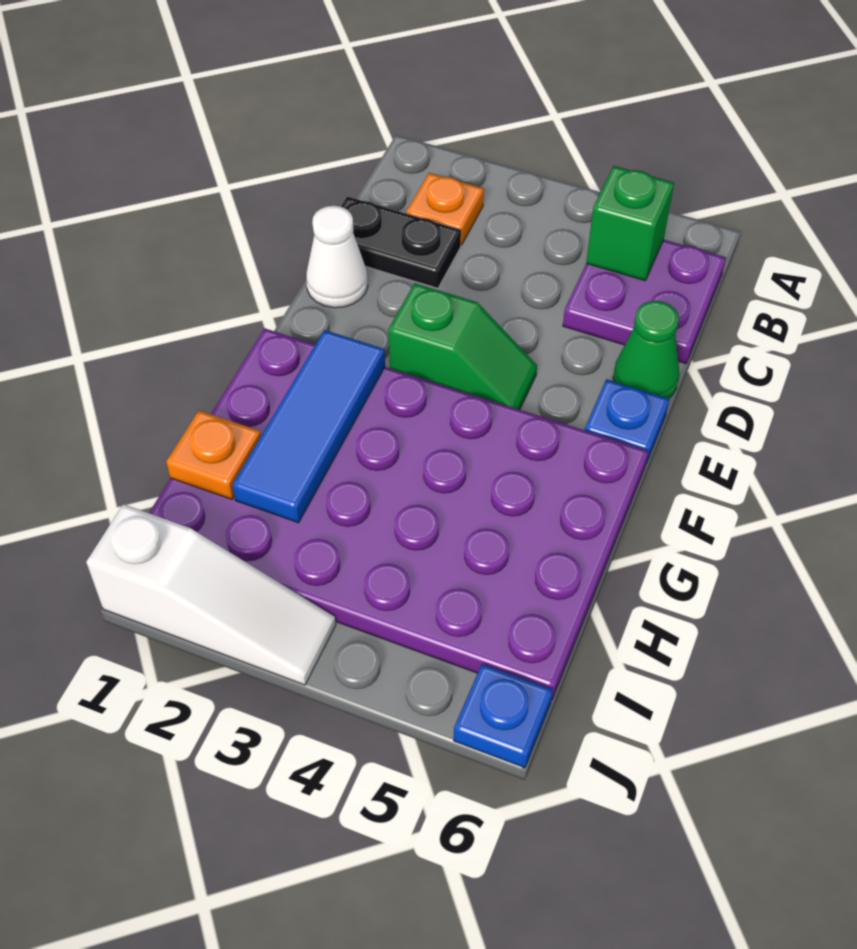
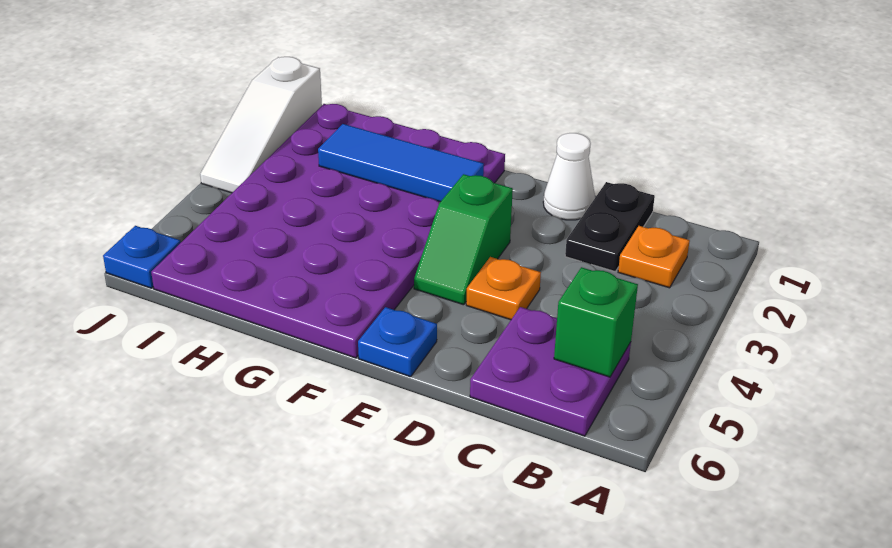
green cone D6 level 1 -> none
orange plate H1 level 2 -> orange plate D4 level 1

